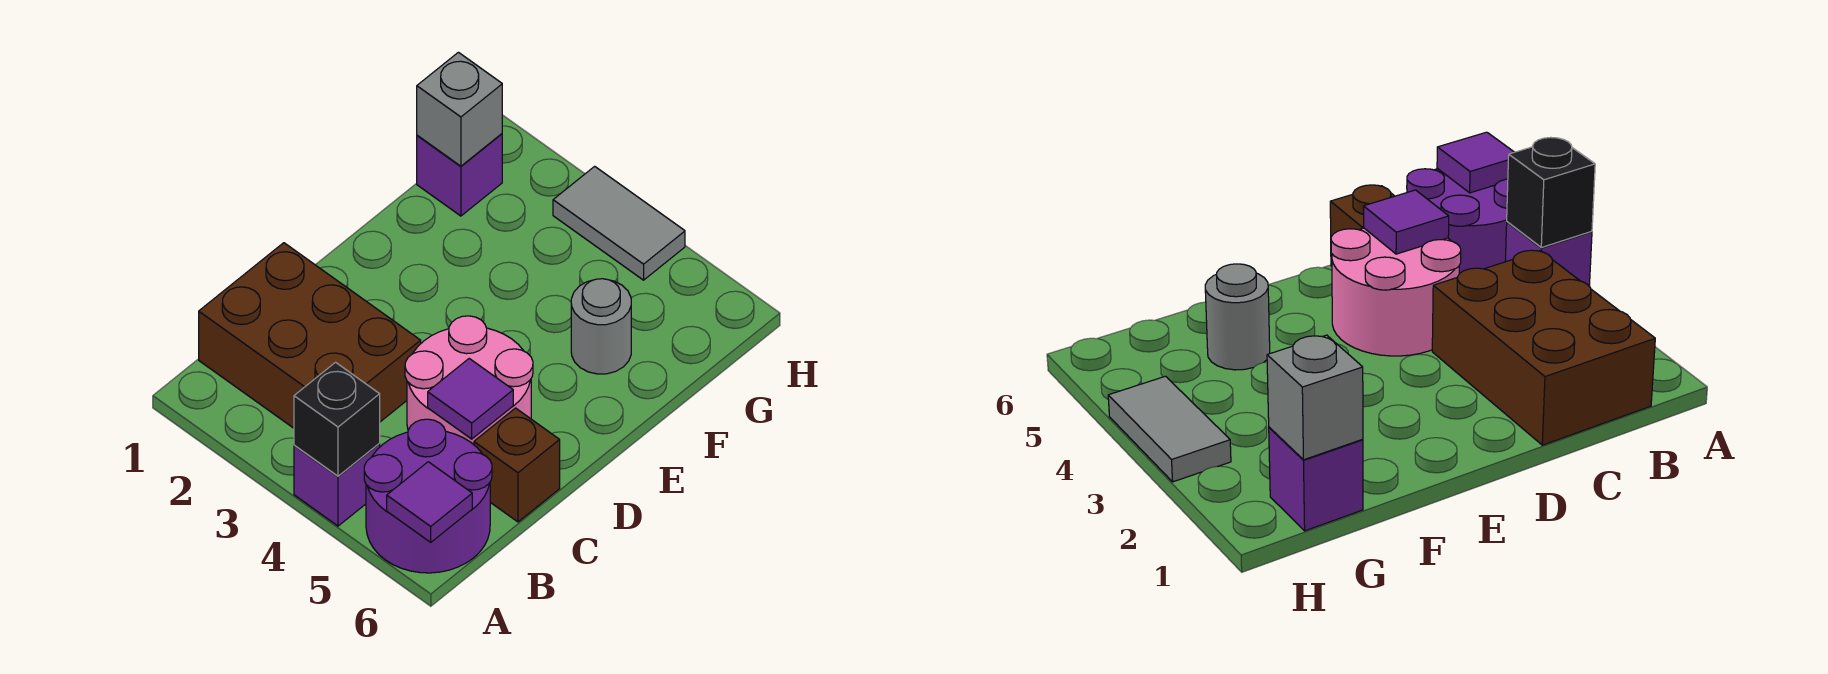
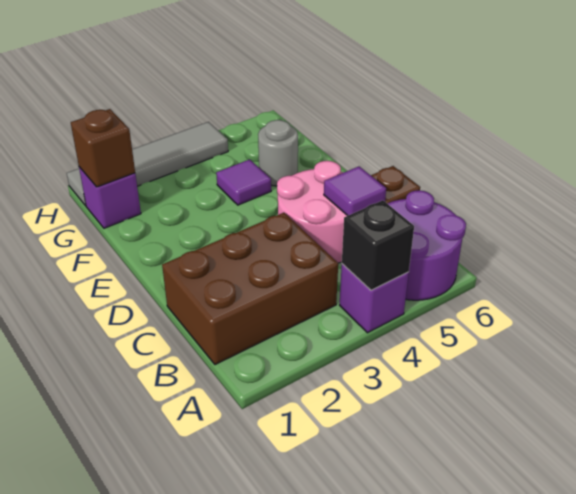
purple tile A6 level 2 -> purple tile F4 level 1
grey brick G1 level 2 -> brown brick G1 level 2
grey tile H3:H4 level 1 -> grey tile H1:H4 level 1

